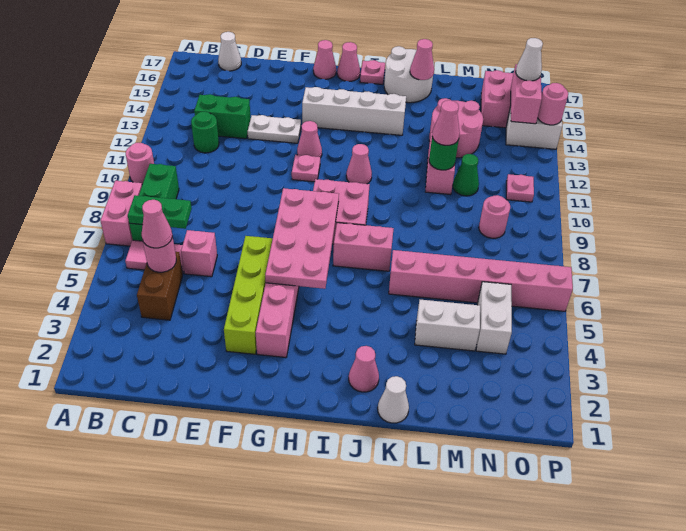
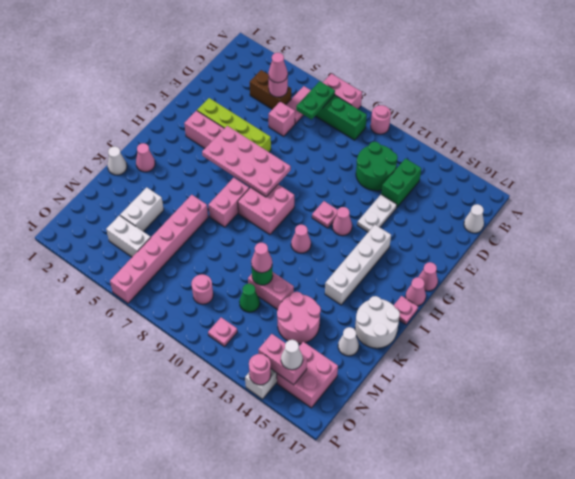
green round brick C12 level 1 -> green round brick C11:D12 level 1
pink cone K16 level 2 -> none
none -> white cone L16 level 1

